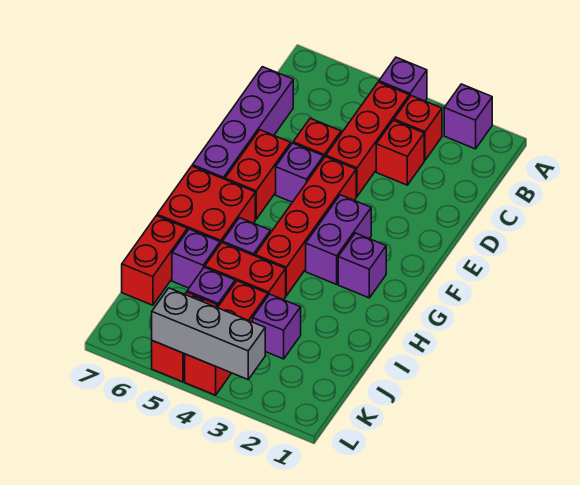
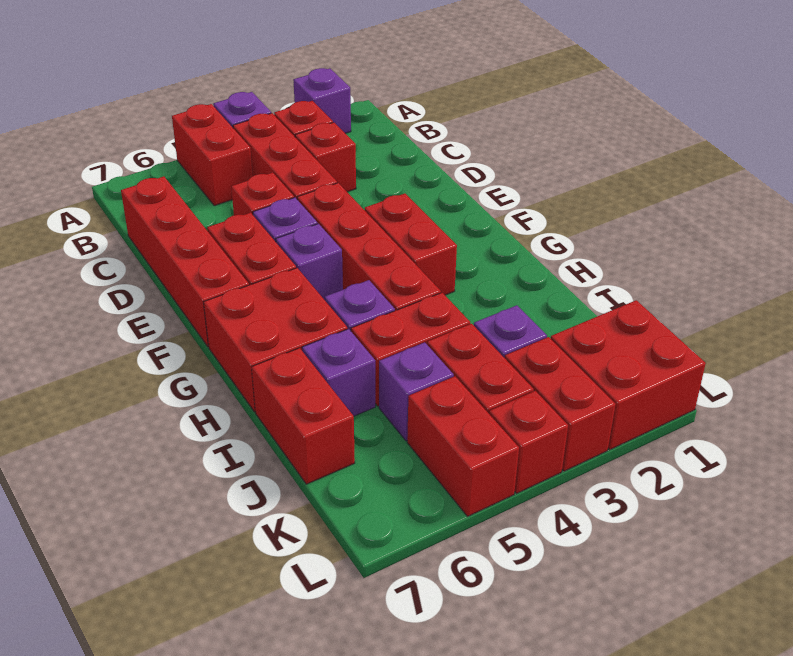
none -> red brick A5:B5 level 1
purple brick C7:F7 level 1 -> red brick C7:F7 level 1
purple brick F3:G3 level 1 -> red brick F3:G3 level 1
purple brick G2 level 1 -> purple brick F5 level 1
none -> red brick K1:L2 level 1
none -> red brick K3:L3 level 1
grey brick L3:L5 level 2 -> none

